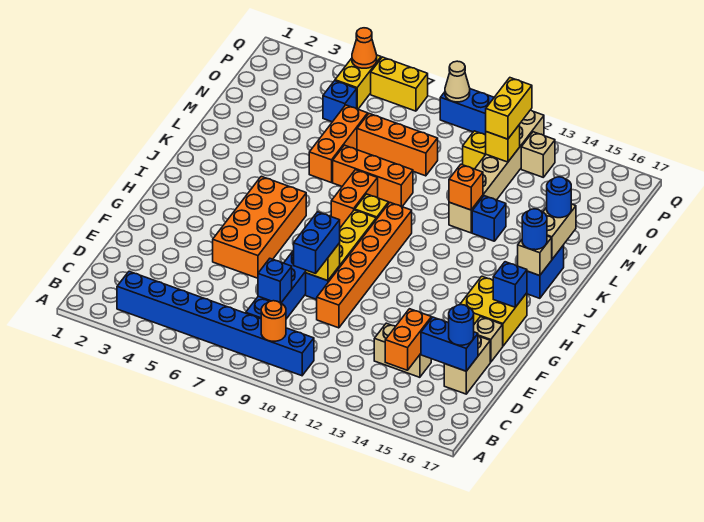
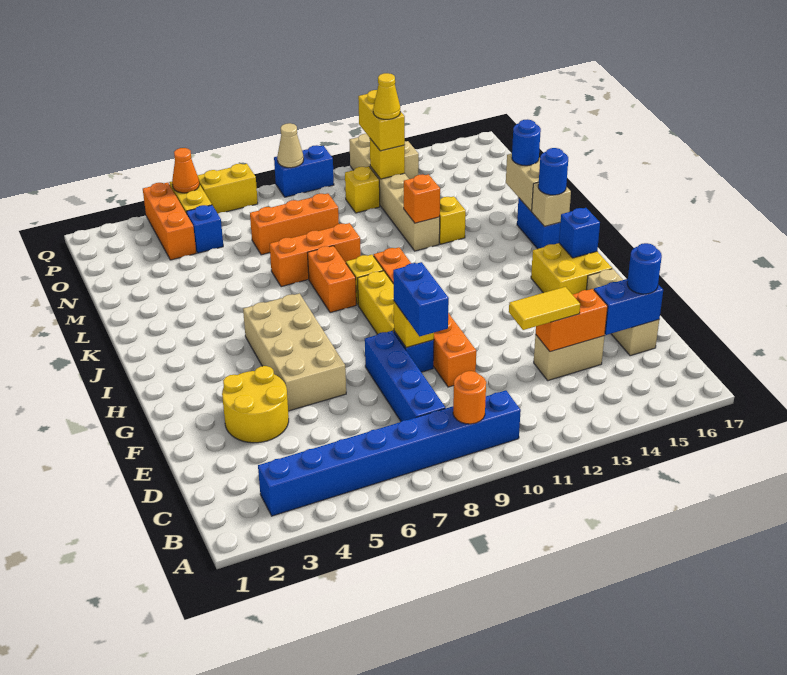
orange brick C14:D14 level 2 -> orange brick D13:D14 level 2
blue brick D8 level 2 -> none
none -> yellow tile D12:D13 level 3
none -> yellow round brick E3:F4 level 1
orange brick F5:I6 level 1 -> tan brick F5:I6 level 1
orange brick L6:N6 level 1 -> orange brick O4:Q4 level 1
blue brick L13 level 1 -> yellow brick L13 level 1
none -> yellow cone O12 level 4

